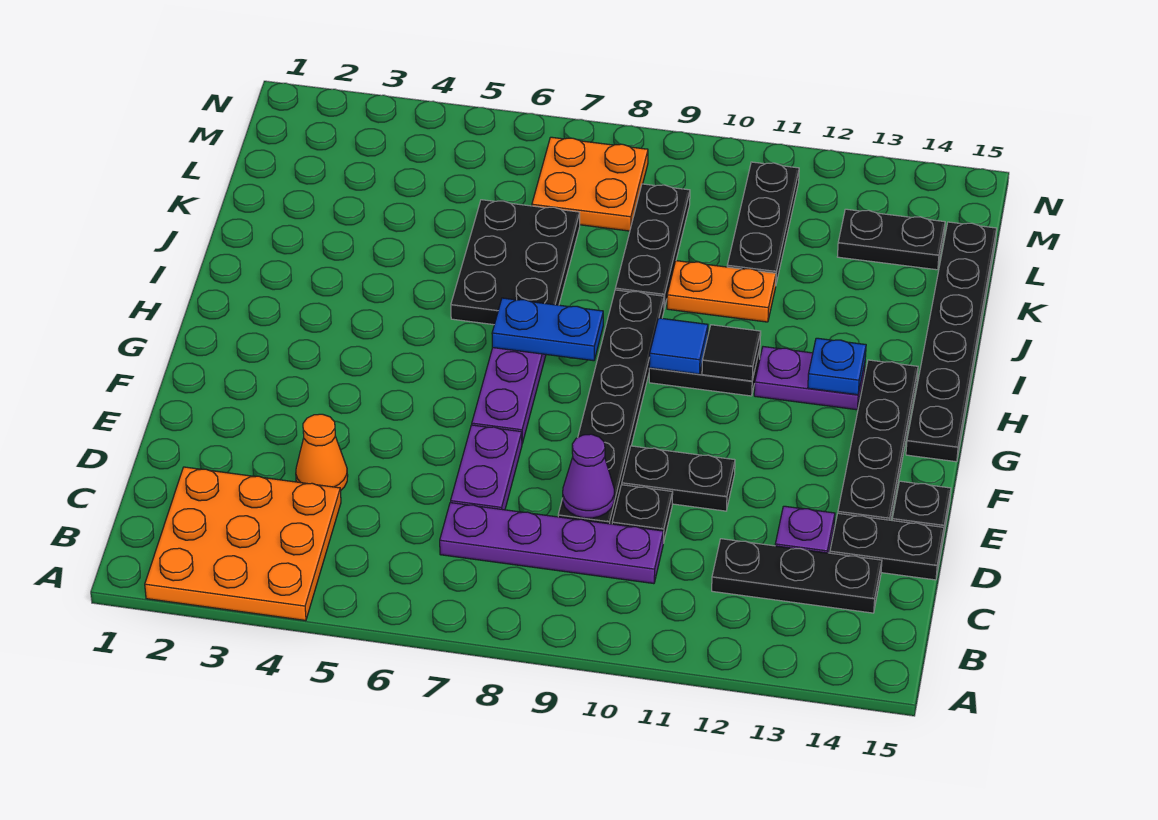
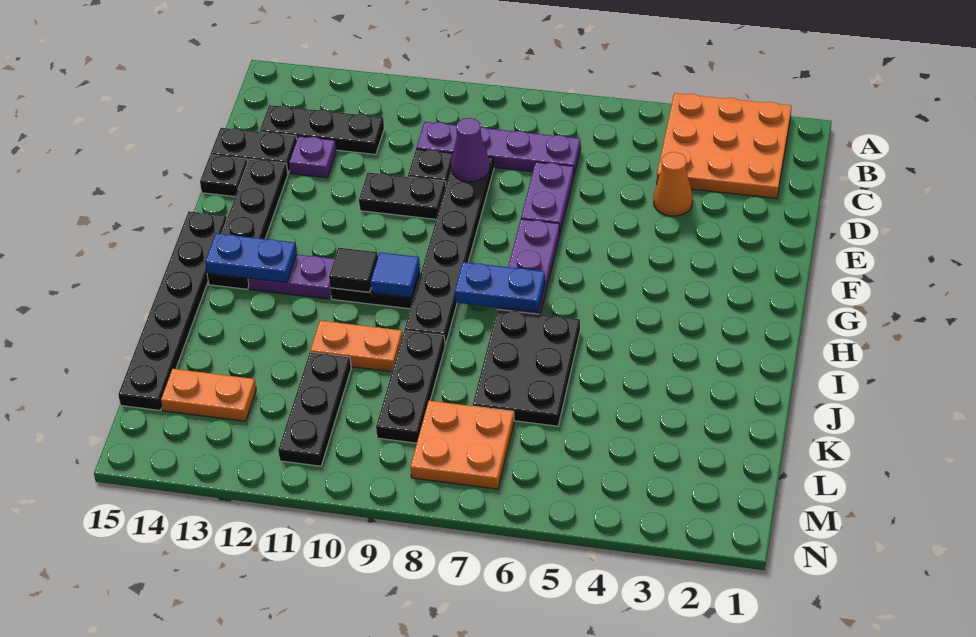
blue plate H13 level 2 -> blue plate H13:H14 level 2
black plate L13:L14 level 1 -> orange plate L13:L14 level 1

